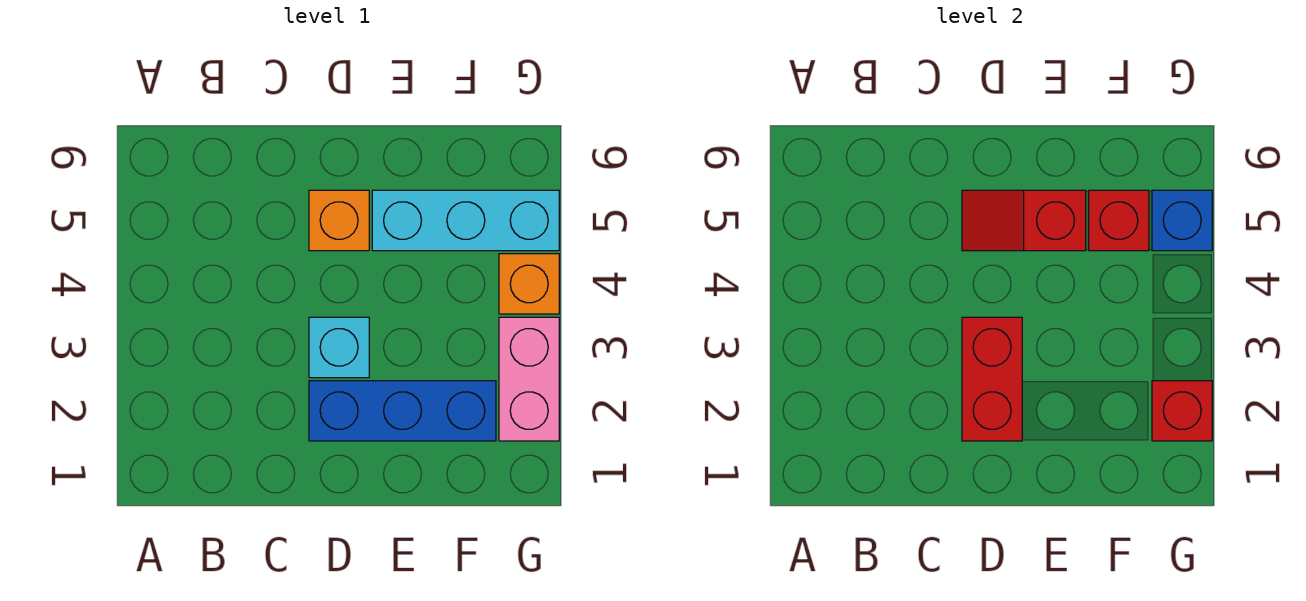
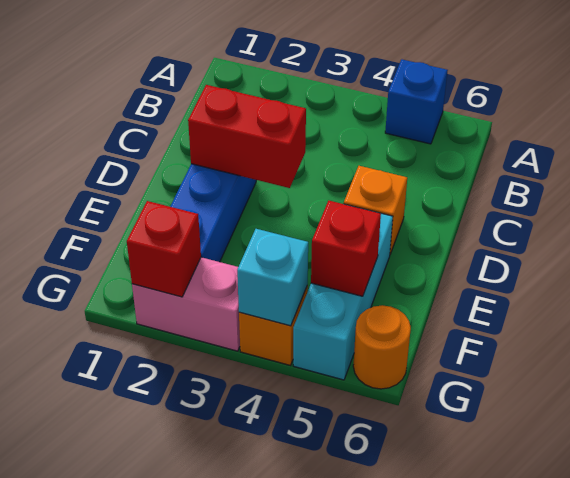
cyan brick D3 level 1 -> cyan brick G4 level 2
red slope D5:E5 level 2 top E -> none
blue brick G5 level 2 -> blue brick A5 level 1
none -> orange round brick G6 level 1

